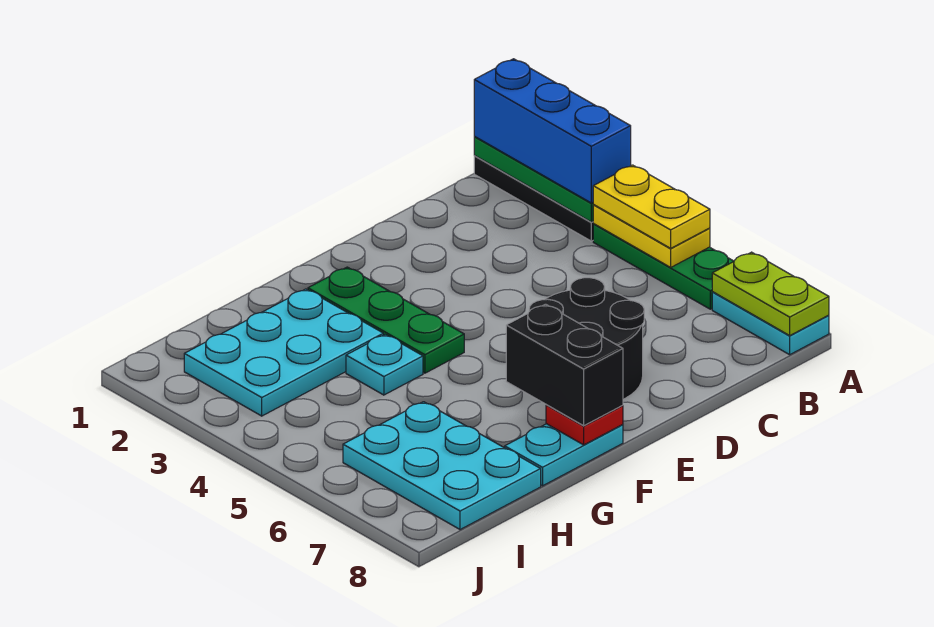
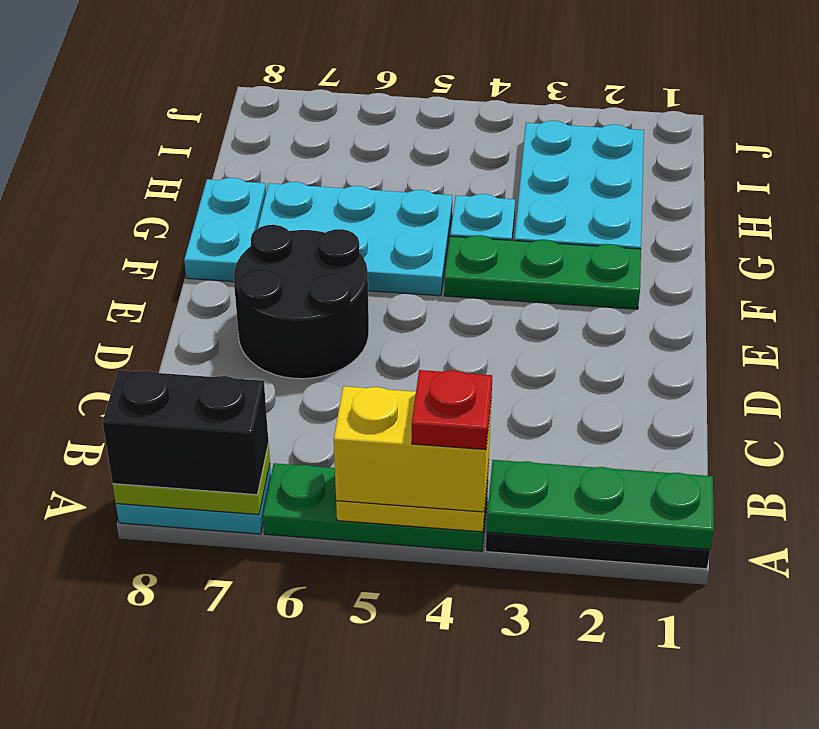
blue brick A1:A3 level 3 -> none
yellow plate A4:A5 level 3 -> yellow brick A4:A5 level 3
black brick F7:F8 level 3 -> black brick A7:A8 level 3
red plate F8 level 2 -> red plate A4 level 4
cyan plate H6:I8 level 1 -> cyan plate F5:G7 level 1

